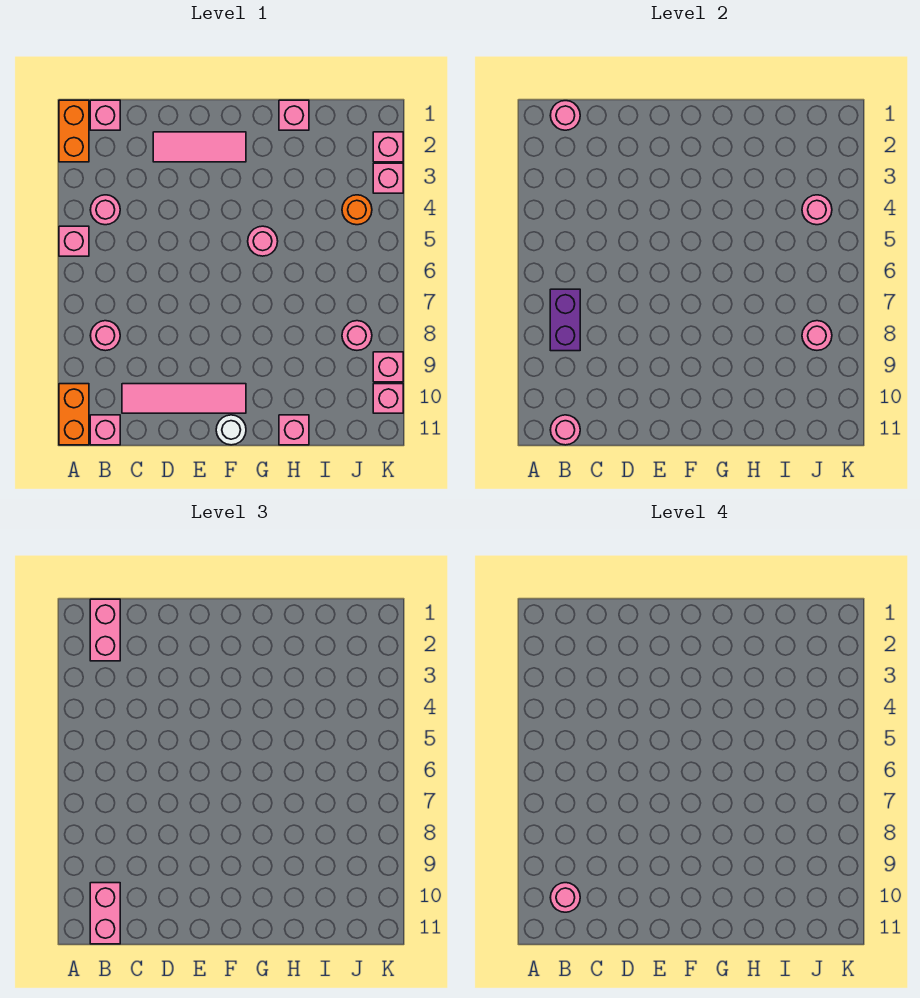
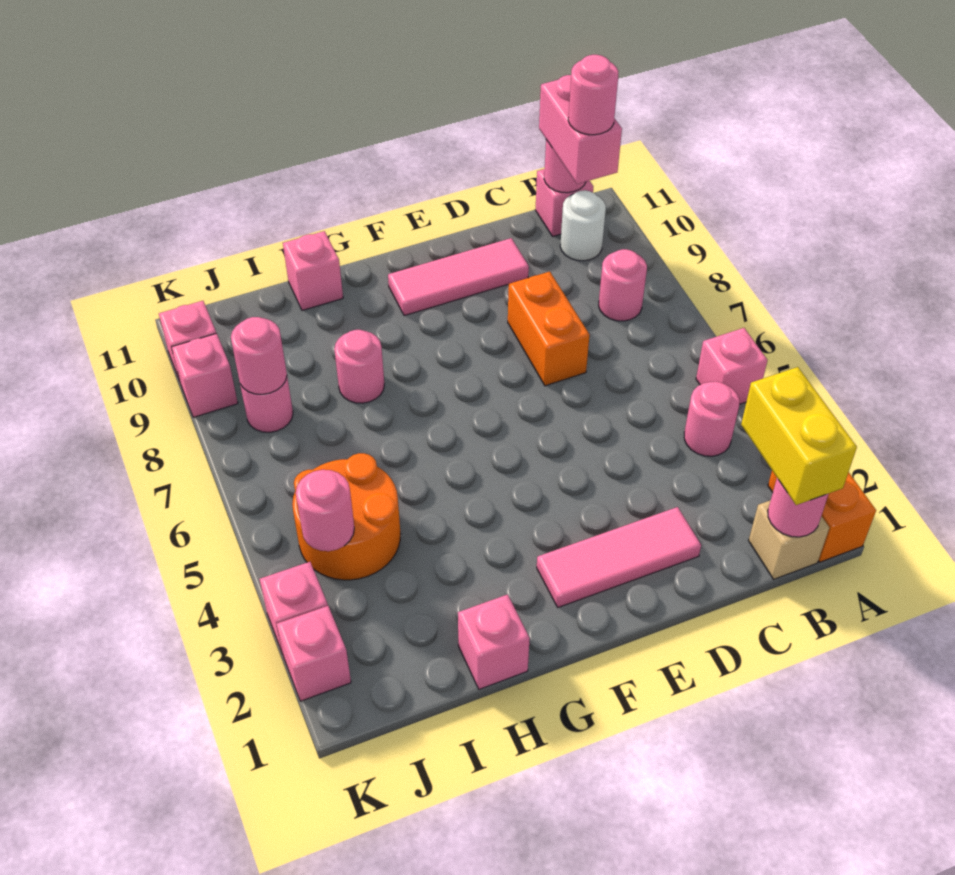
orange brick A10:A11 level 1 -> orange brick D7:D8 level 1
pink brick B1 level 1 -> tan brick B1 level 1
pink brick B1:B2 level 3 -> yellow brick B1:B2 level 3
purple brick B7:B8 level 2 -> none
pink tile C10:F10 level 1 -> pink tile D10:F10 level 1
white round brick F11 level 1 -> white round brick B10 level 1
pink round brick G5 level 1 -> pink round brick H8 level 1
orange round brick J4 level 1 -> orange round brick I4:J5 level 1

